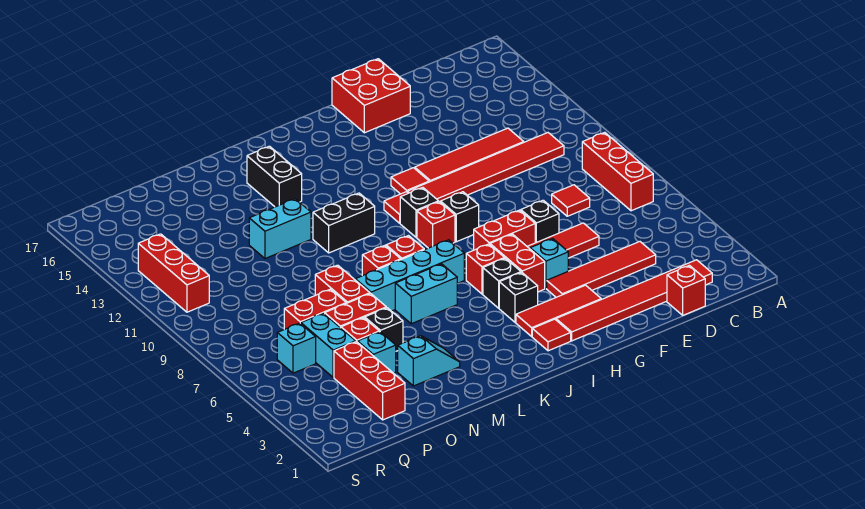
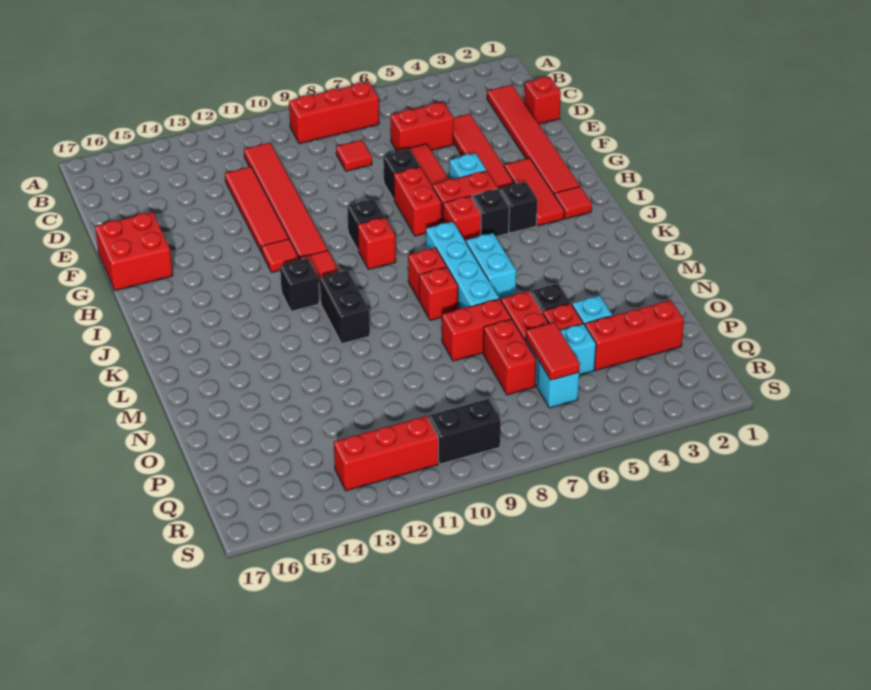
none -> red brick D5:D6 level 1
black brick I10 level 1 -> black brick J12 level 1
black brick L14:L15 level 1 -> black brick R9:R10 level 1
cyan slope M3:N3 level 1 top N -> none
cyan brick M12:N12 level 1 -> none
none -> red tile P6:Q6 level 2

